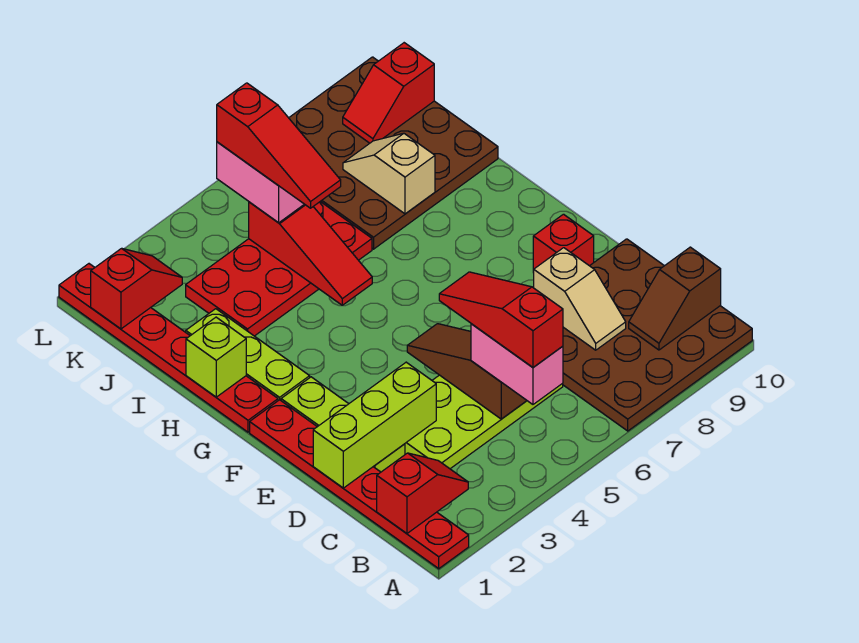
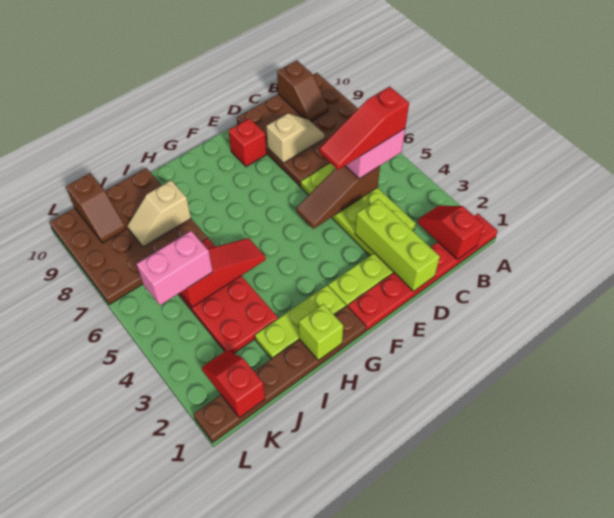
red plate G1:L1 level 1 -> brown plate G1:L1 level 1
red slope I5:K5 level 4 top K -> none
red slope K9:K10 level 2 top 10 -> brown slope K9:K10 level 2 top 10

